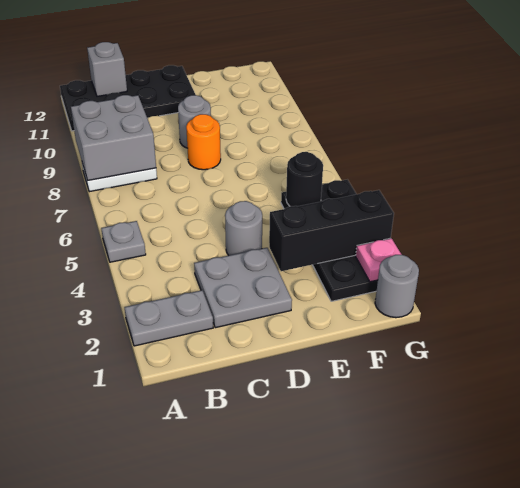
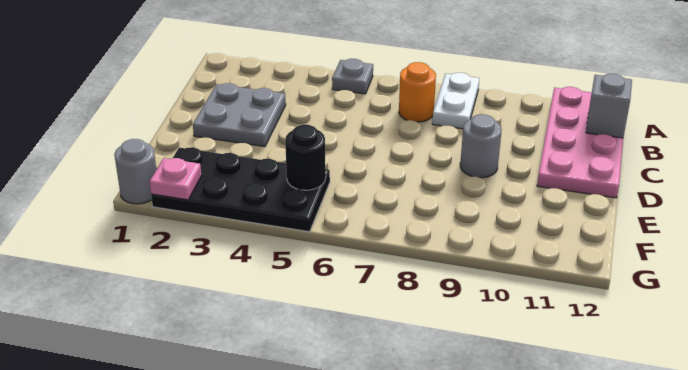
grey plate A2:B2 level 1 -> none
grey brick A8:B9 level 2 -> none
black plate A11:D12 level 1 -> pink plate A11:D12 level 1
grey round brick D4 level 1 -> none
orange round brick D8 level 1 -> orange round brick B7 level 1
black brick E3:G3 level 2 -> none

